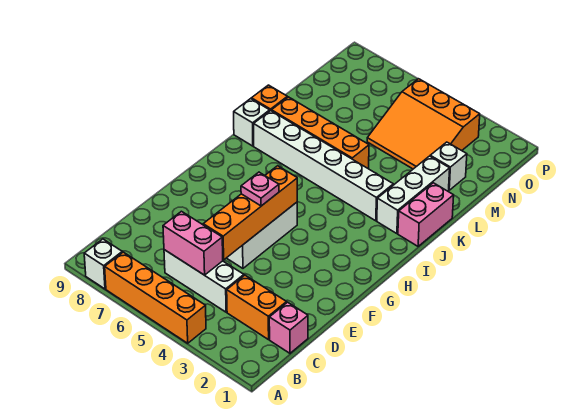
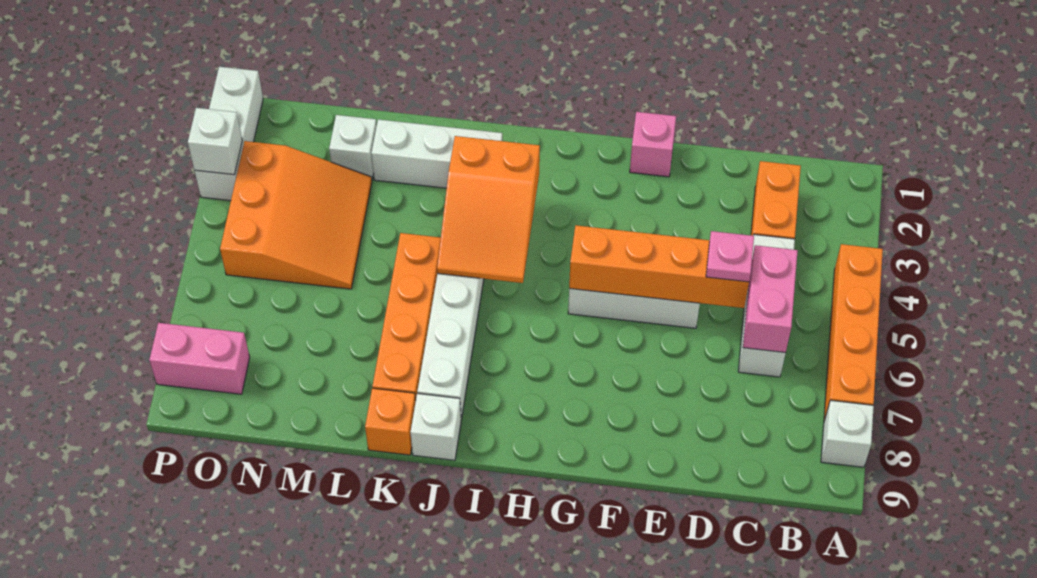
pink brick C1 level 1 -> pink brick F1 level 1
pink plate F5 level 3 -> pink plate D5 level 3
none -> orange slope I3:J5 level 2 top 3
pink brick J1:K1 level 1 -> pink brick O8:P8 level 1
none -> white brick P1:P3 level 1
none -> white brick P3 level 2

